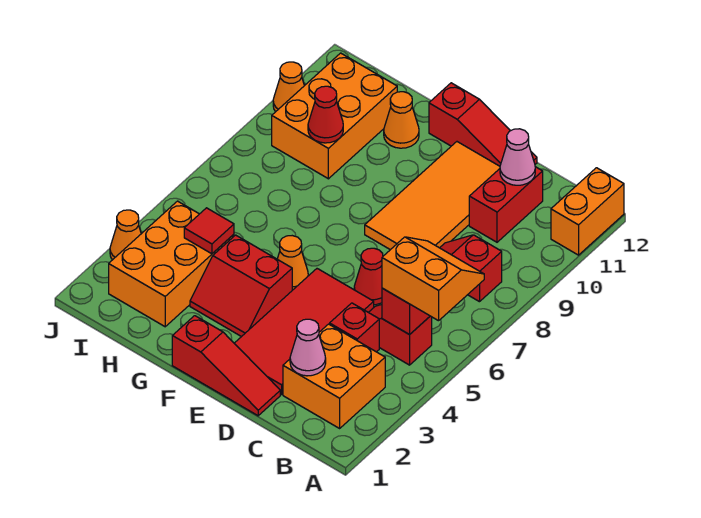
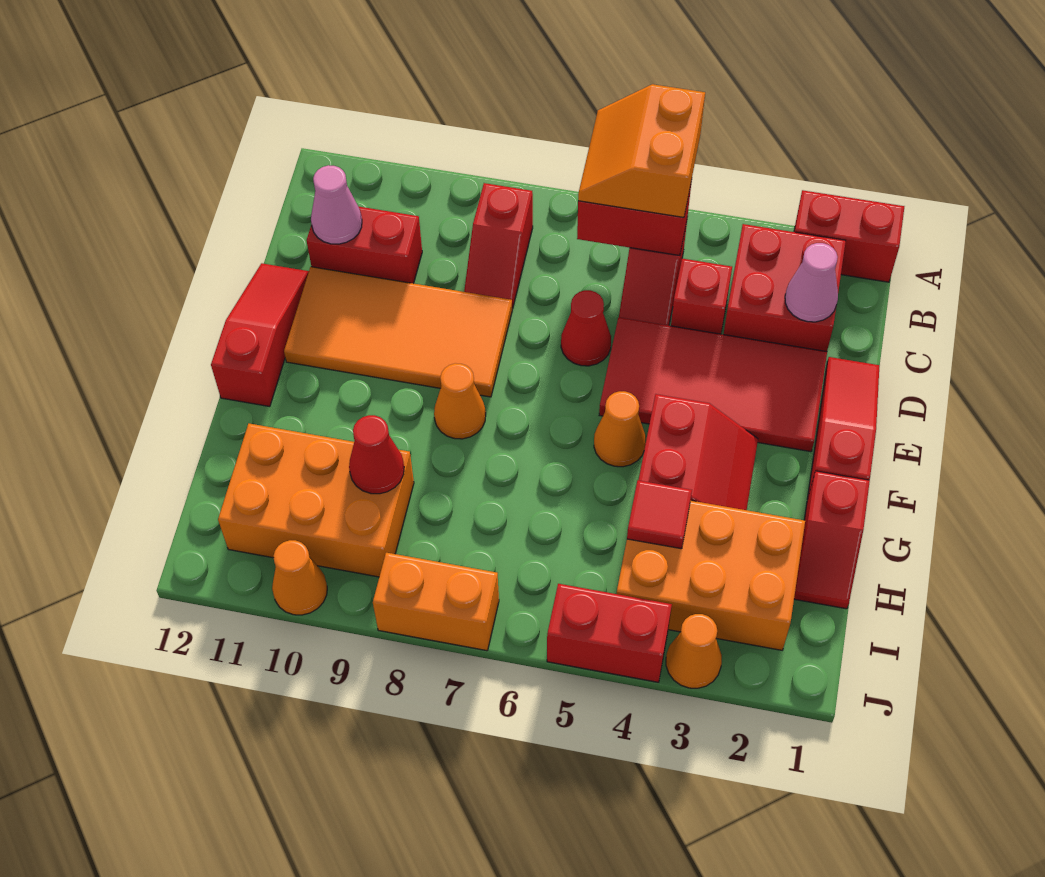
none -> red brick A1:A2 level 1
orange brick A11:A12 level 1 -> orange brick J7:J8 level 1
orange brick B2:C3 level 1 -> red brick B2:C3 level 1
none -> red slope G1:H1 level 1 top G
orange cone G11 level 1 -> orange cone F8 level 1
none -> red brick J4:J5 level 1

